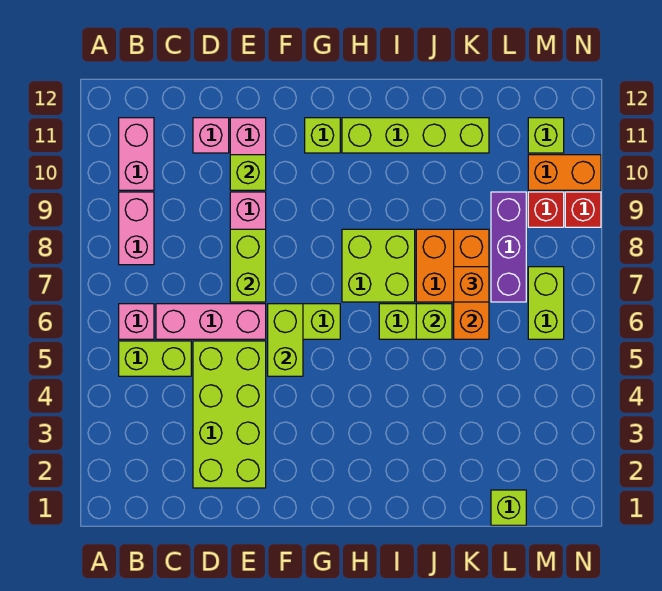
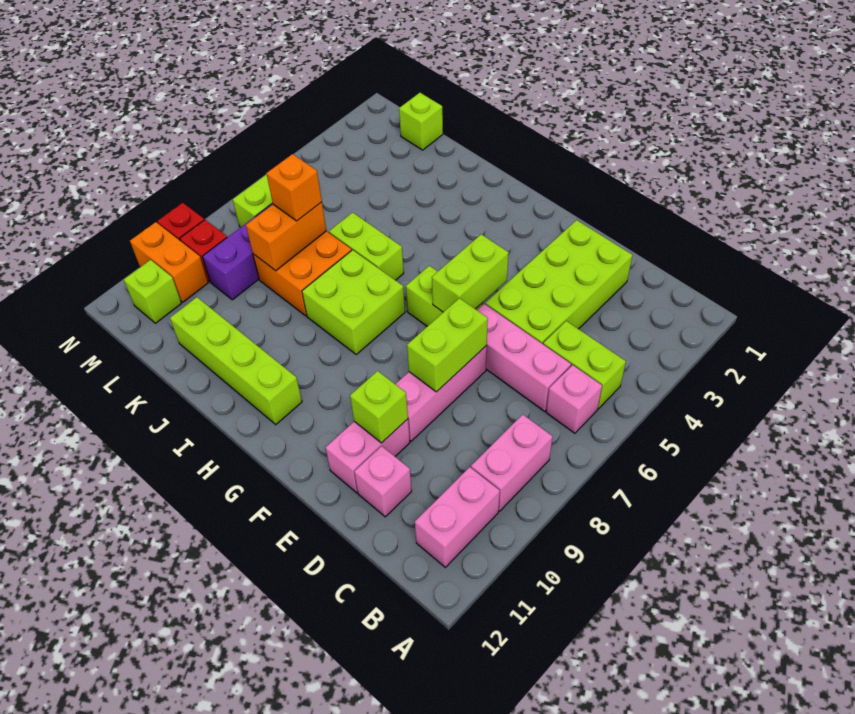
lime brick G11 level 1 -> none
lime brick J6 level 2 -> none
orange brick K6:K8 level 2 -> orange brick K7:K8 level 2

